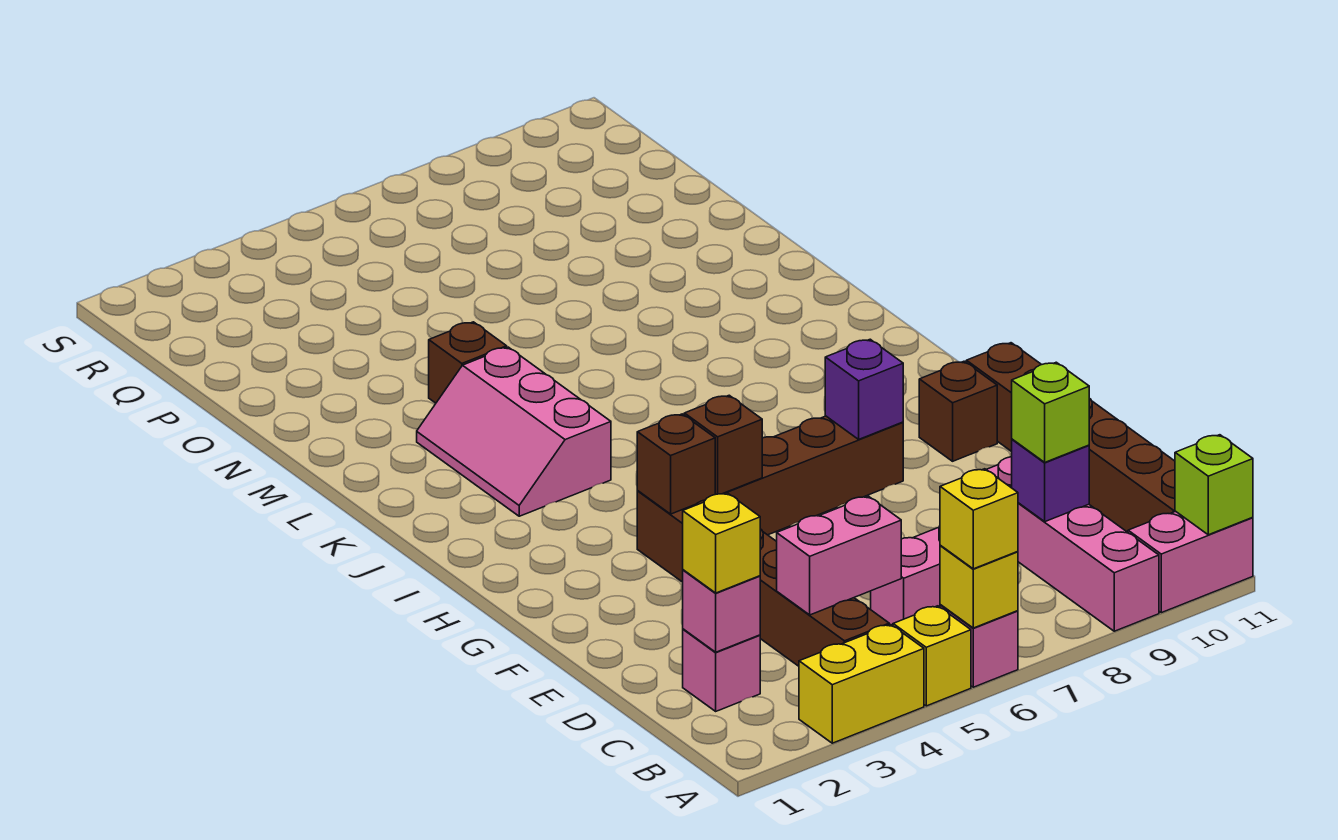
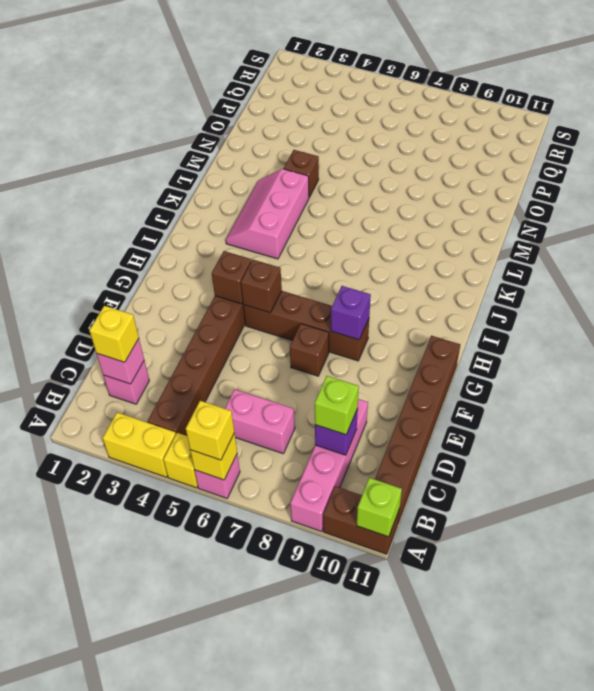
pink brick A10:A11 level 1 -> brown brick A10:A11 level 1
pink brick C4:C5 level 2 -> none
brown brick G10 level 1 -> brown brick F7 level 1

